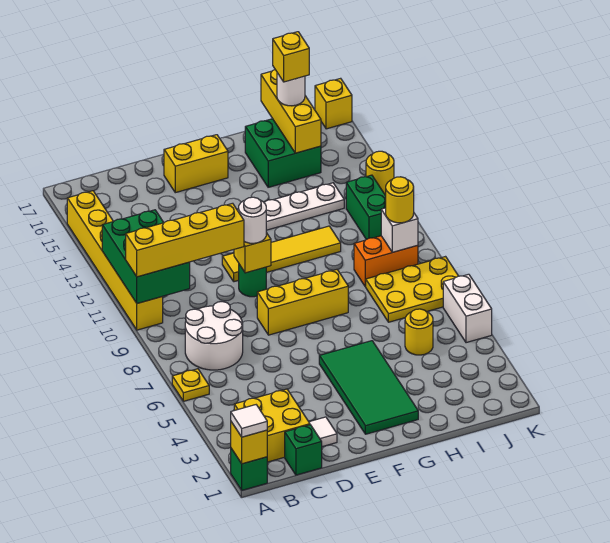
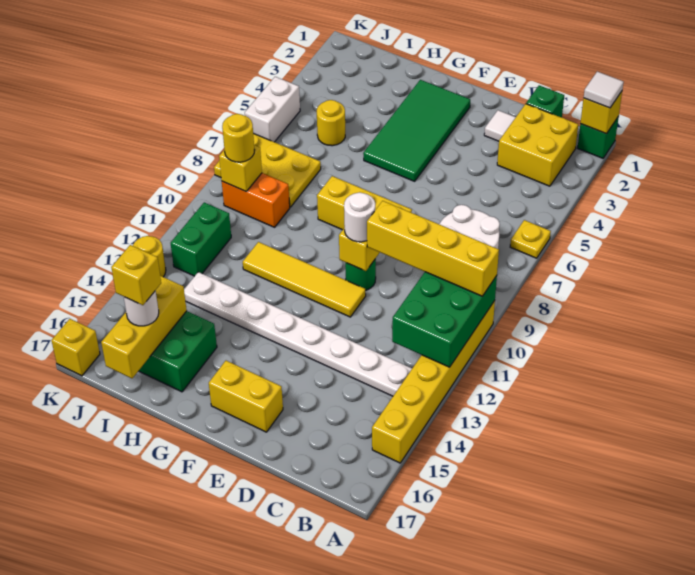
white brick J9 level 2 -> yellow brick J9 level 2

